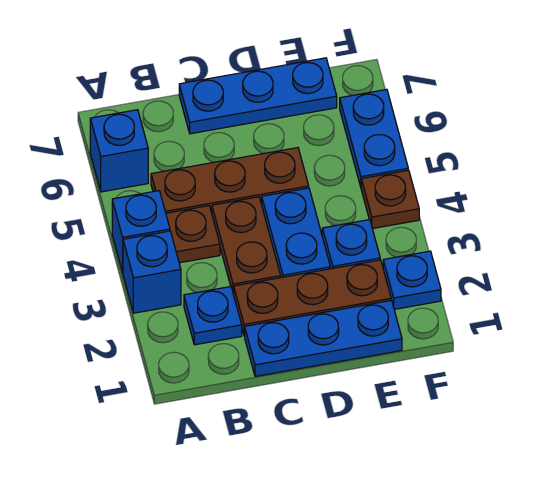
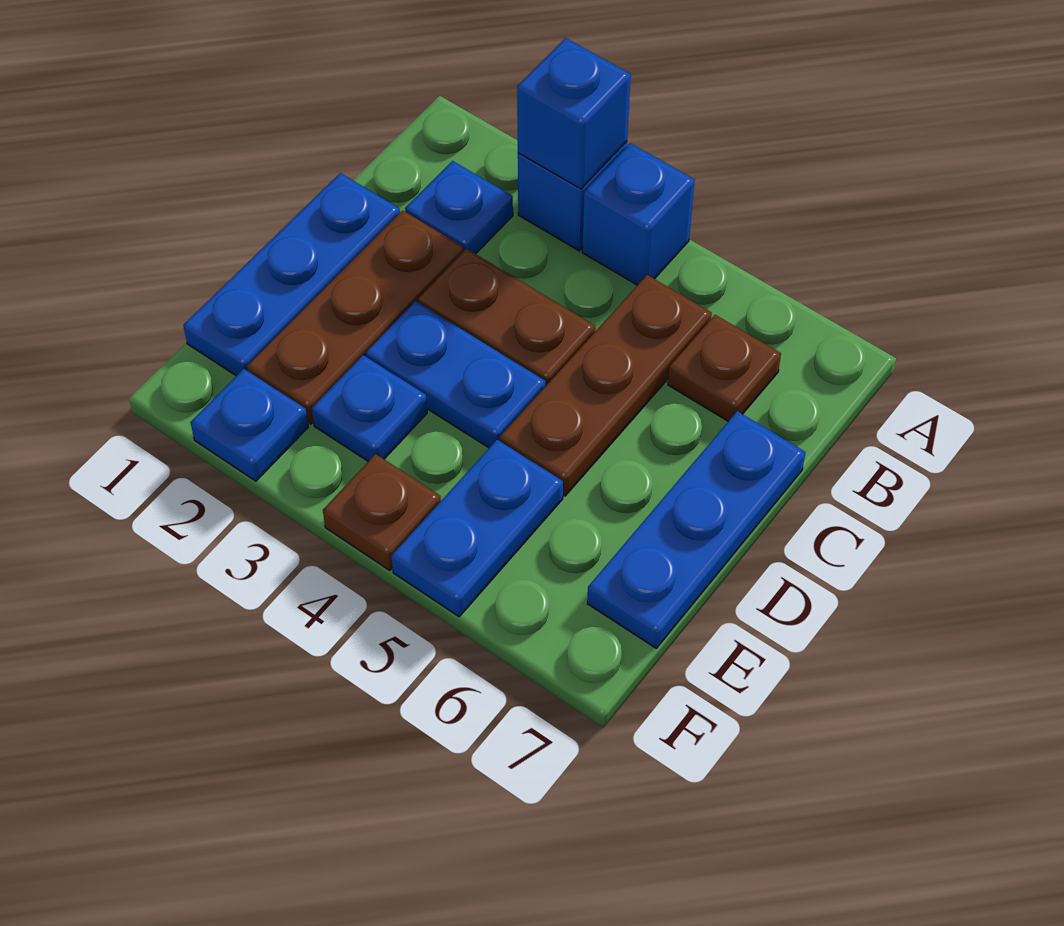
blue brick A6 level 1 -> blue brick A3 level 2
brown plate B4 level 1 -> brown plate B6 level 1
blue plate F5:F6 level 1 -> blue plate E5:F5 level 1

